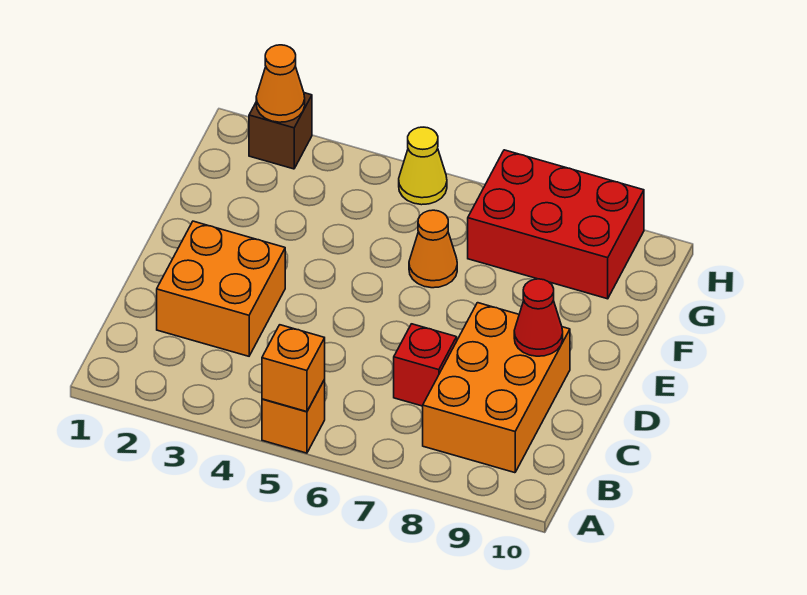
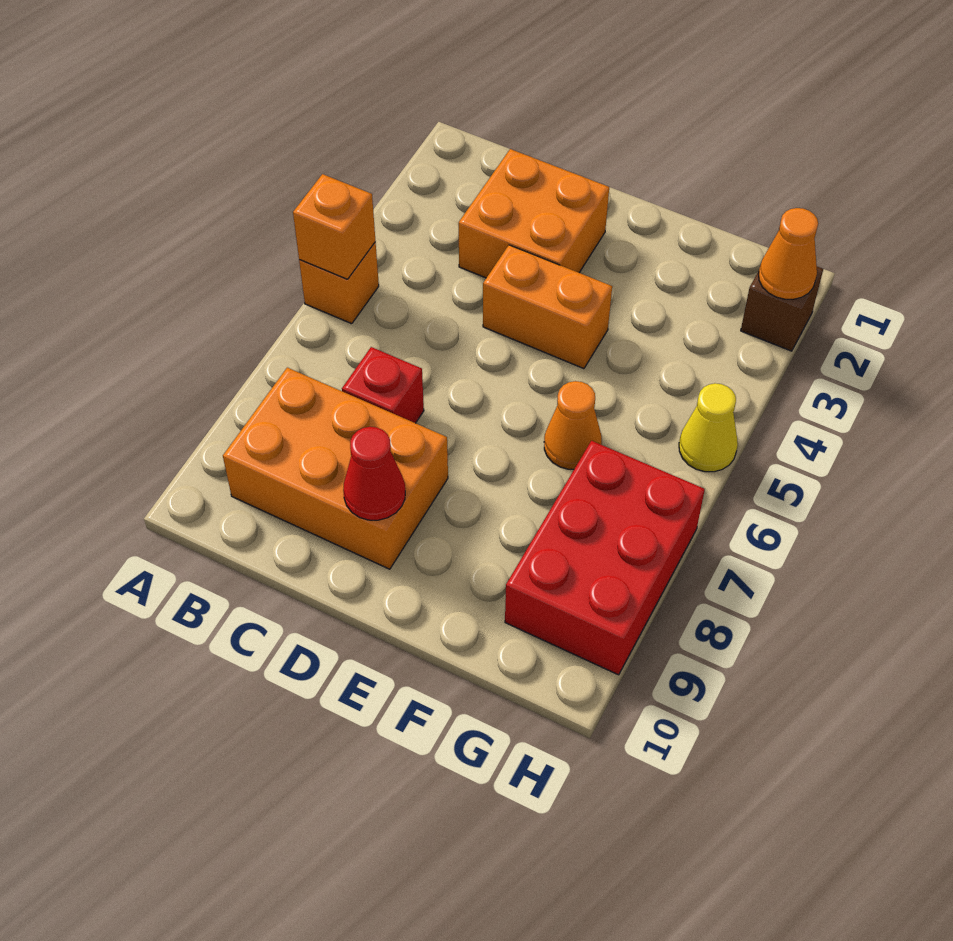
none -> orange brick D4:E4 level 1

